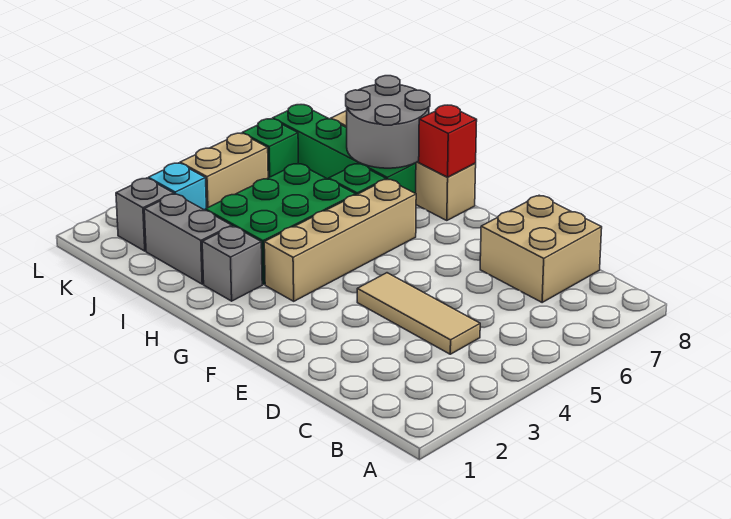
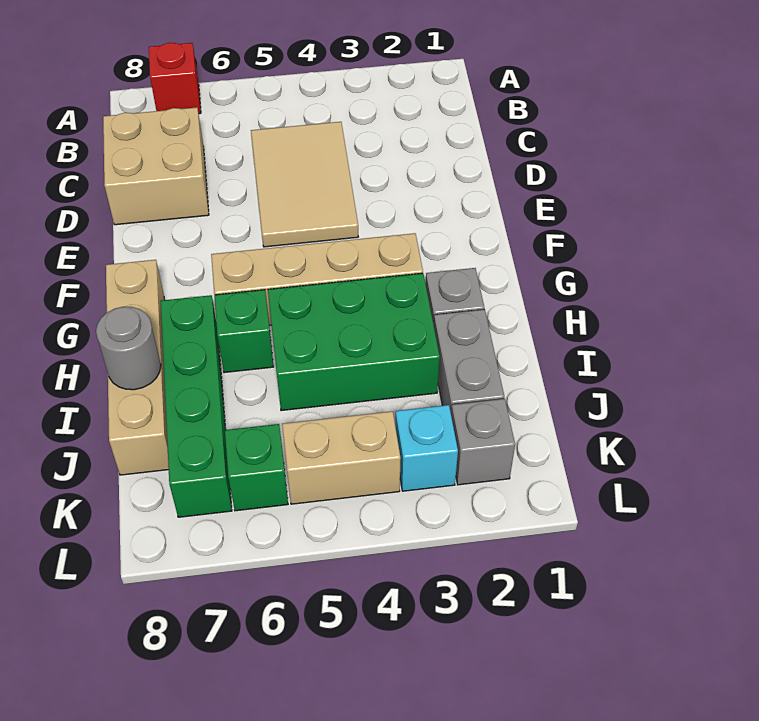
tan tile C4:E4 level 1 -> tan tile C4:E5 level 1
red brick G8 level 2 -> red brick A7 level 1
grey round brick H7:I8 level 2 -> grey round brick I8 level 2

